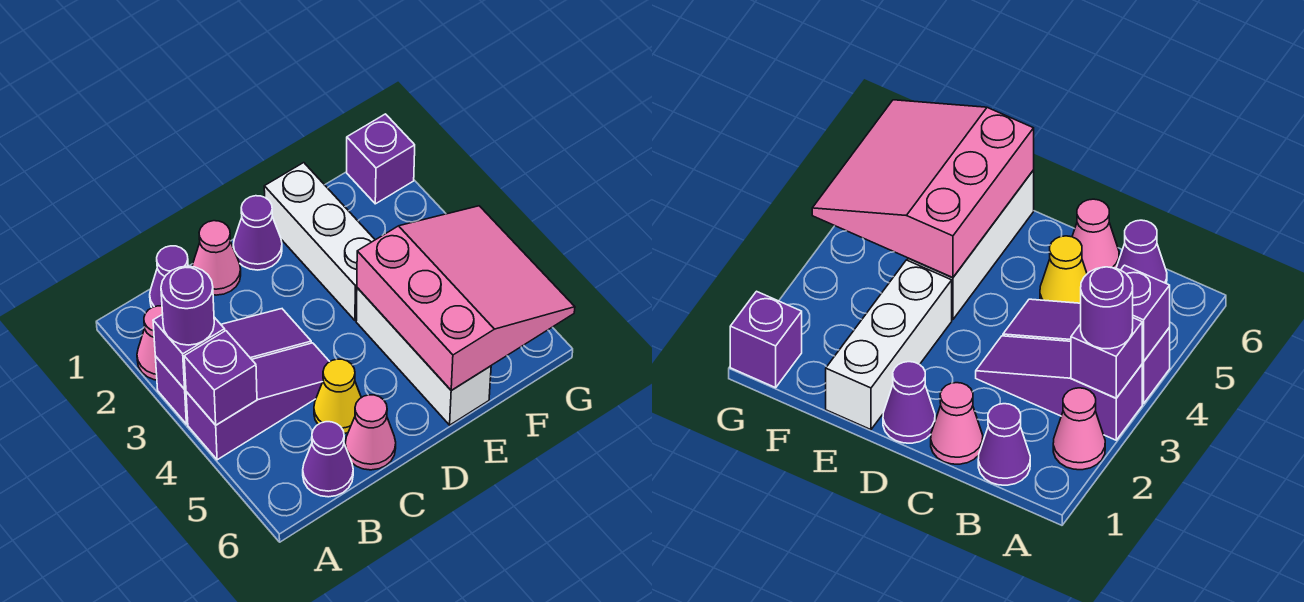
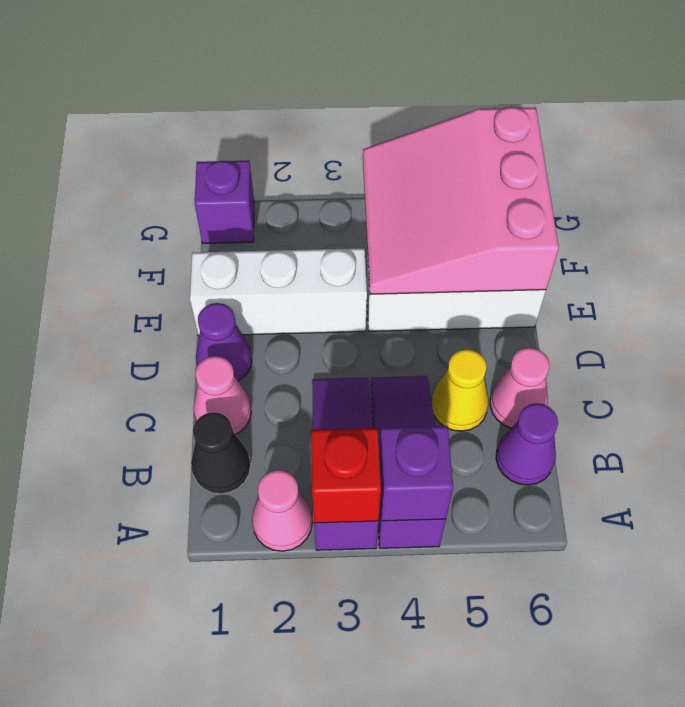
purple brick A3 level 2 -> red brick A3 level 2
purple round brick A3 level 3 -> none
purple cone B1 level 1 -> black cone B1 level 1
pink slope E4:G6 level 2 top E -> pink slope E4:G6 level 2 top 6

